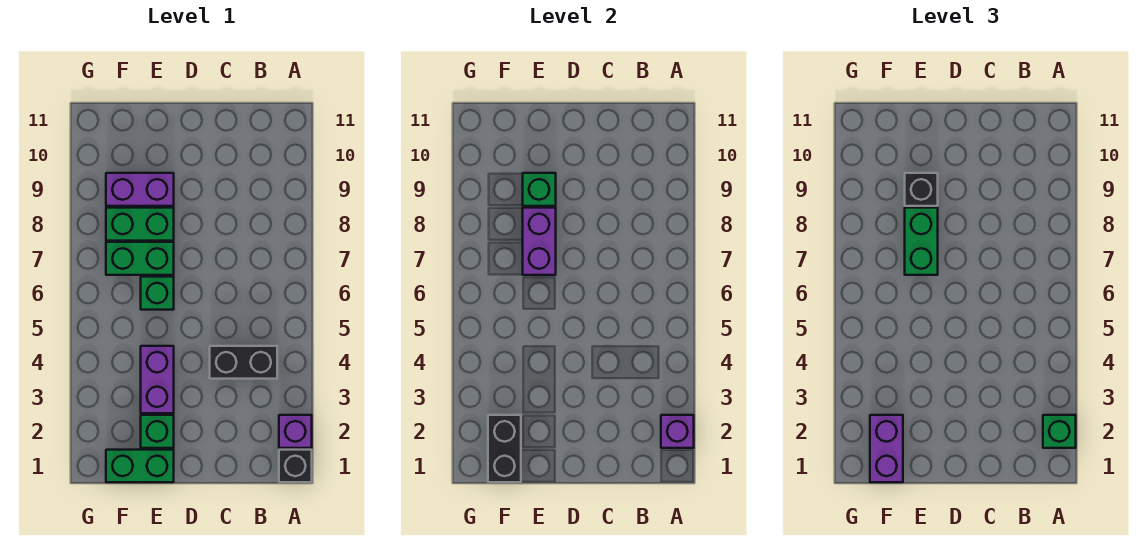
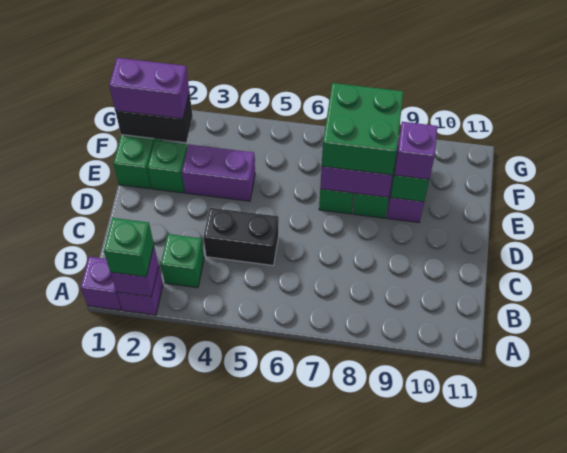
black brick A1 level 1 -> purple brick A1 level 1
black brick B4:C4 level 1 -> black brick C4:C5 level 1
green brick E6 level 1 -> green brick B3 level 1
green brick E7:E8 level 3 -> green brick E7:F8 level 3
black brick E9 level 3 -> purple brick E9 level 3

